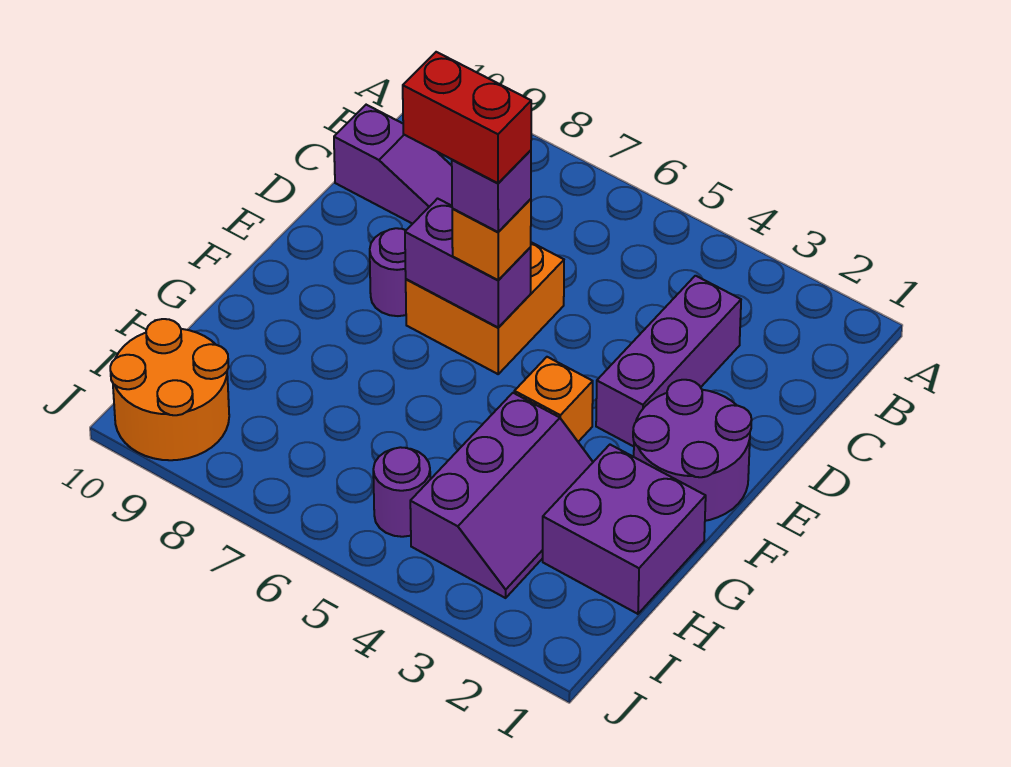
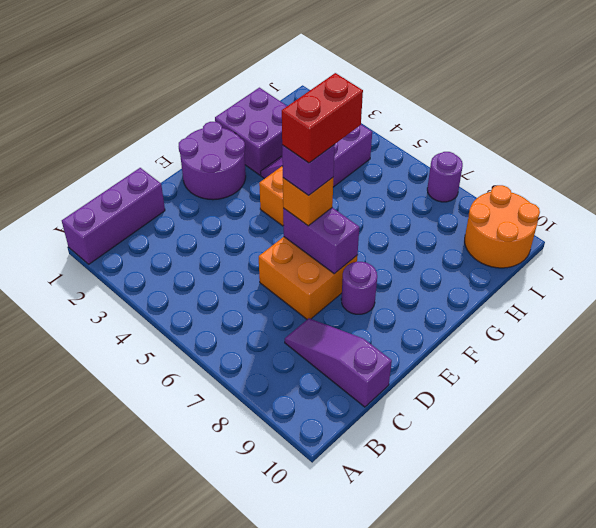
purple brick C3:E3 level 1 -> purple brick A1:C1 level 1
red brick E6:E7 level 5 -> red brick E6:F6 level 5
purple round brick I5 level 1 -> purple round brick J7 level 1

